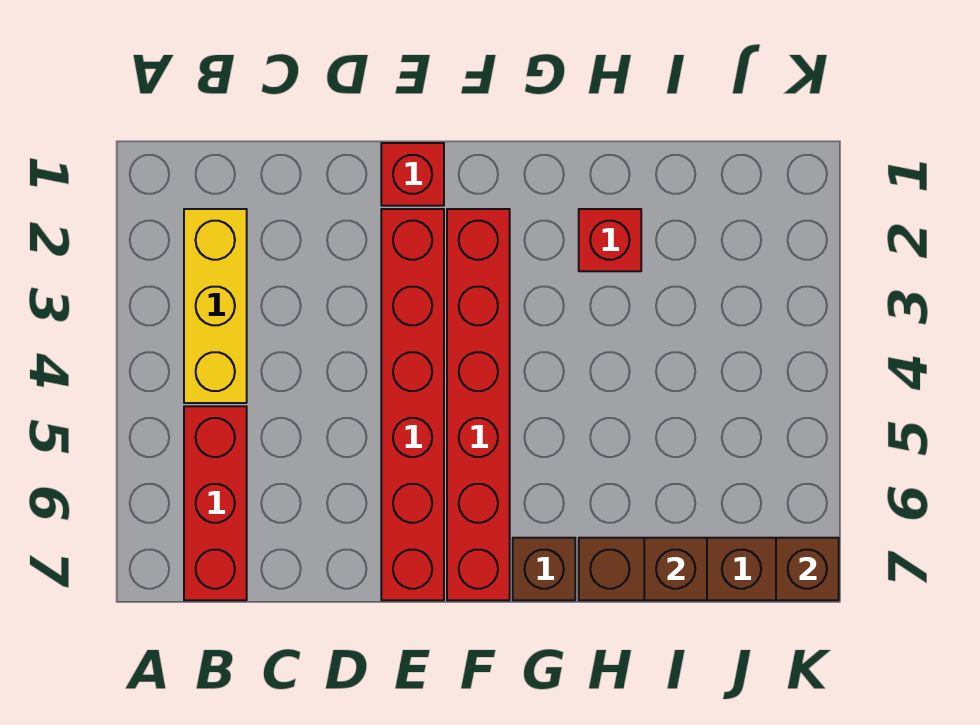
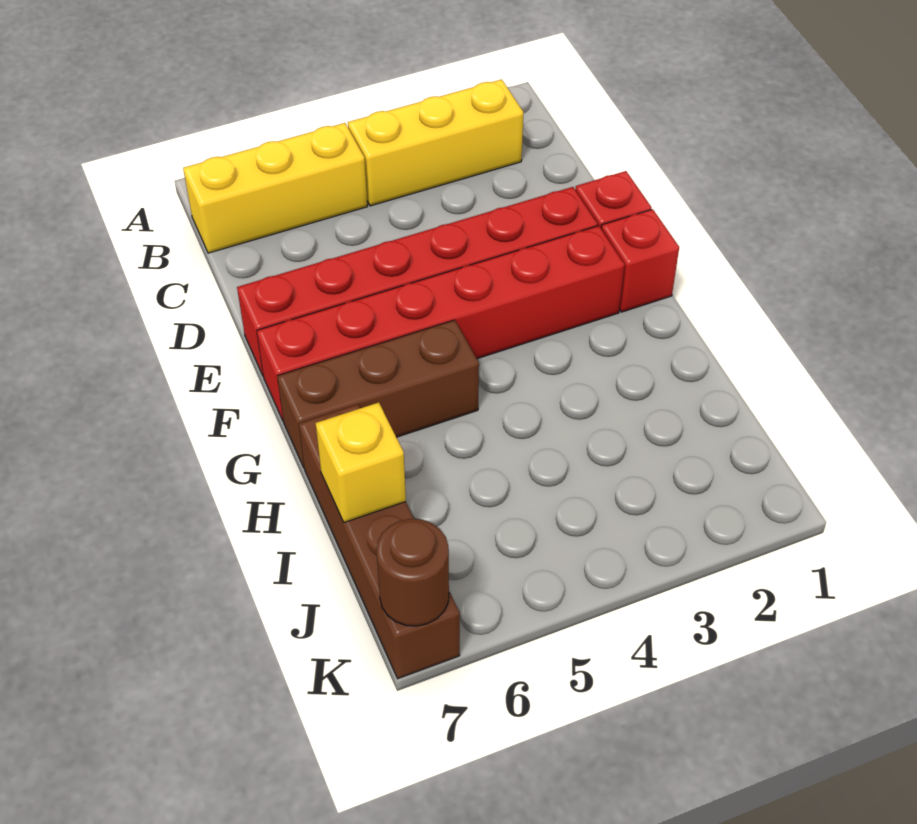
red brick B5:B7 level 1 -> yellow brick B5:B7 level 1
brown brick G7 level 1 -> brown brick G5:G7 level 1
red brick H2 level 1 -> red brick F1 level 1
brown brick I7 level 2 -> yellow brick I7 level 2
brown brick K7 level 2 -> brown round brick K7 level 2

